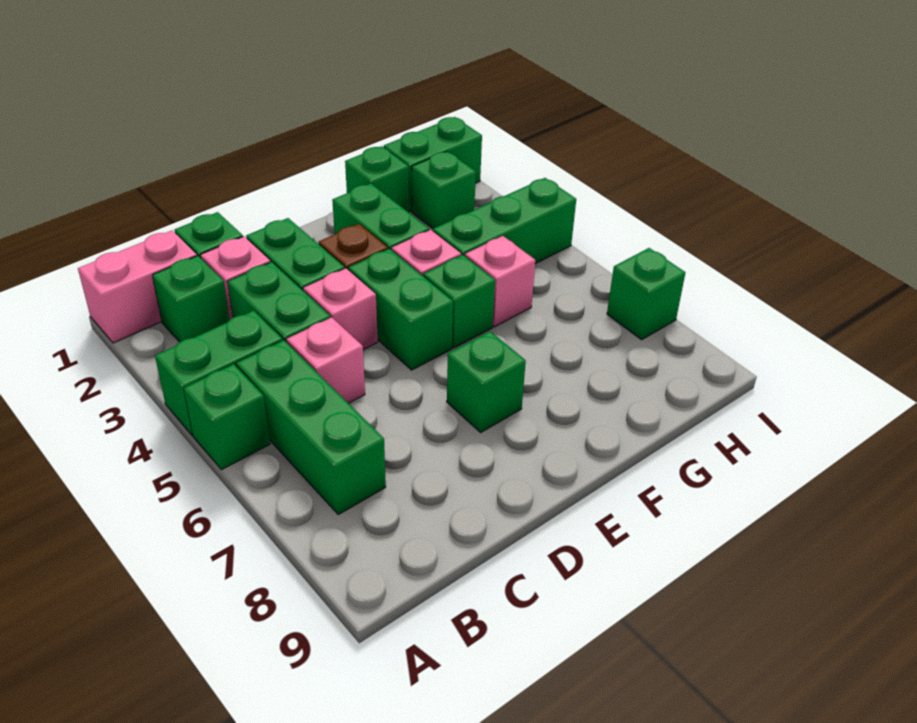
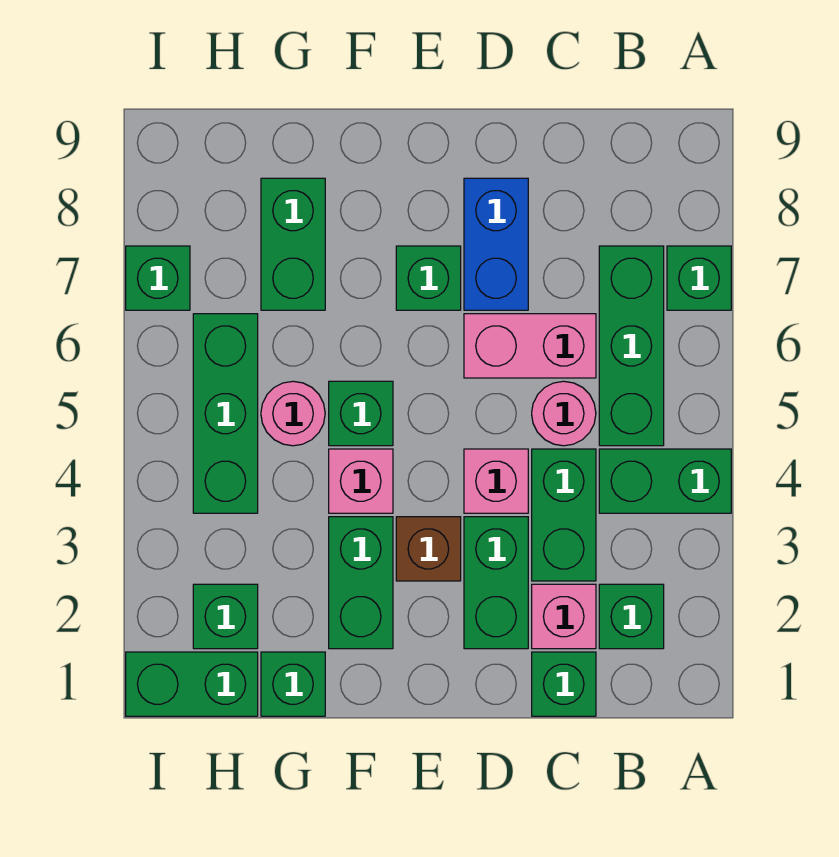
pink brick A1:B1 level 1 -> pink brick C6:D6 level 1
green brick A5 level 1 -> green brick A7 level 1
pink brick C5 level 1 -> pink round brick C5 level 1
none -> blue brick D7:D8 level 1
green brick E4:E5 level 1 -> green brick G7:G8 level 1
green brick G4:I4 level 1 -> green brick H4:H6 level 1
pink brick G5 level 1 -> pink round brick G5 level 1

